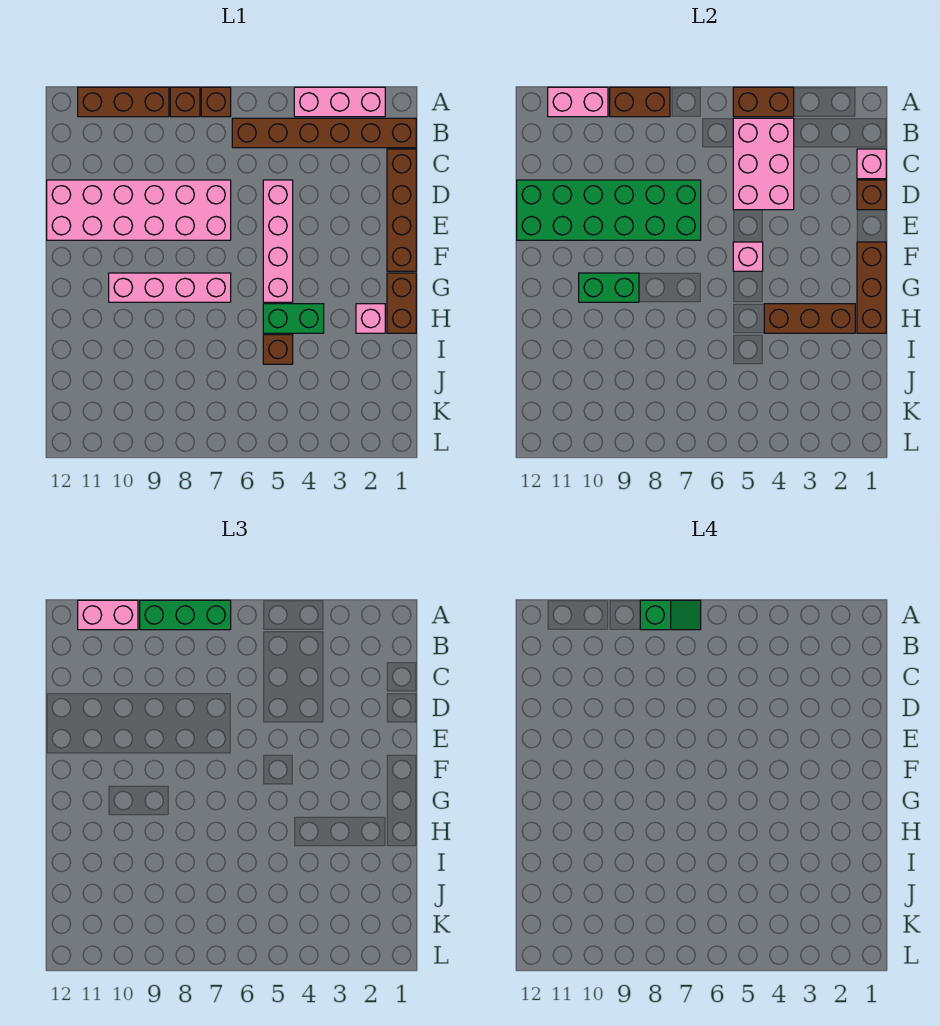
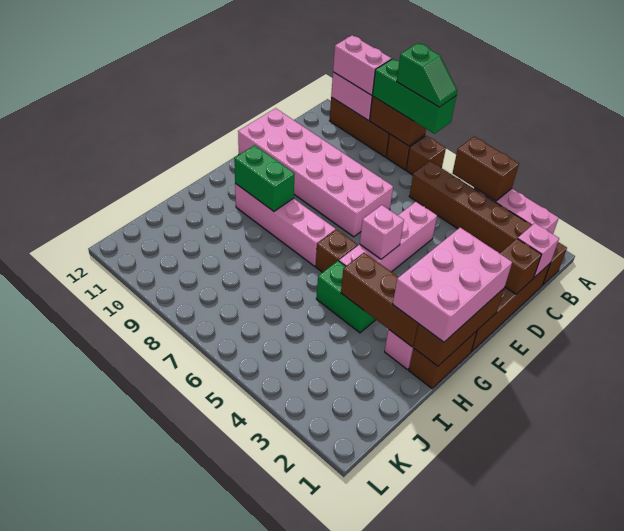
pink brick B4:D5 level 2 -> pink brick F1:H2 level 3
green brick D7:E12 level 2 -> none
brown brick I5 level 1 -> brown brick G6 level 1

